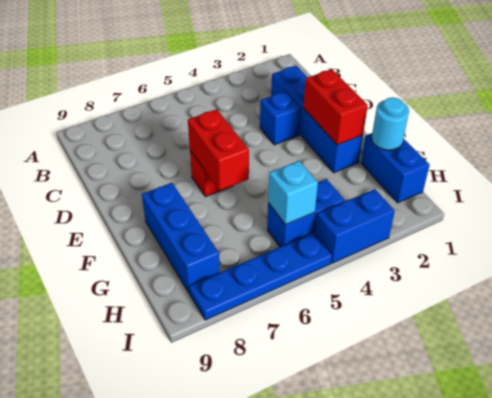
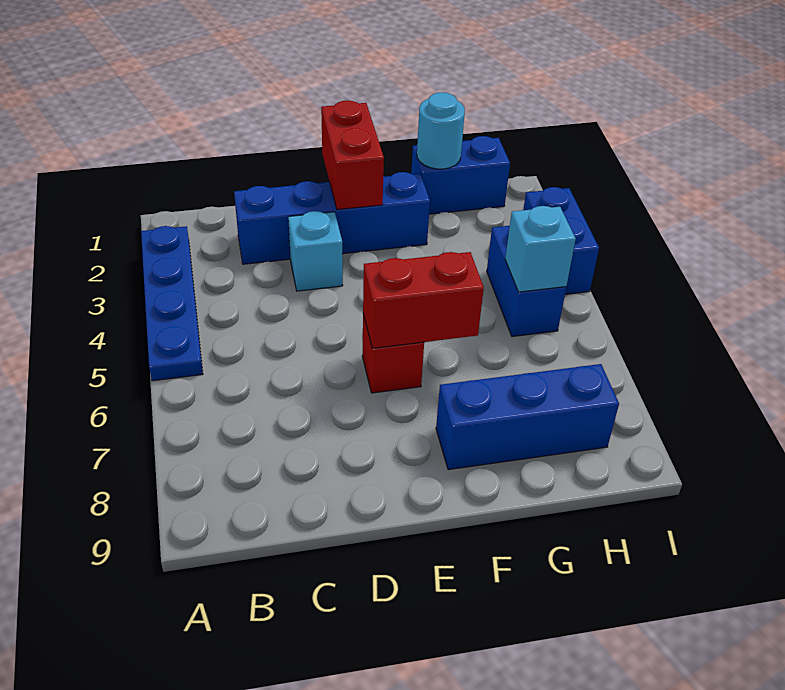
blue brick D3 level 1 -> cyan brick D3 level 1
red brick E2:F2 level 2 -> red brick E1:E2 level 2
blue plate I5:I8 level 1 -> blue plate A2:A5 level 1

